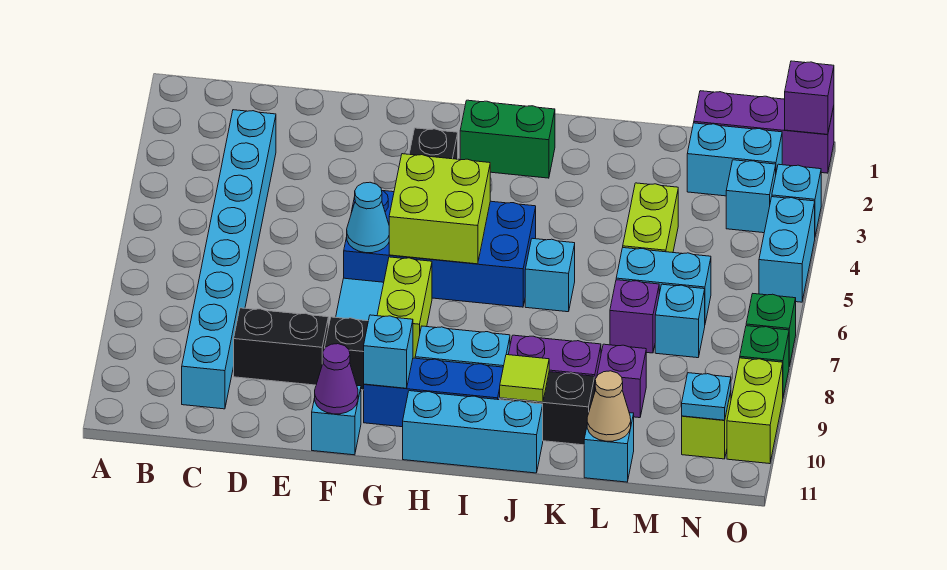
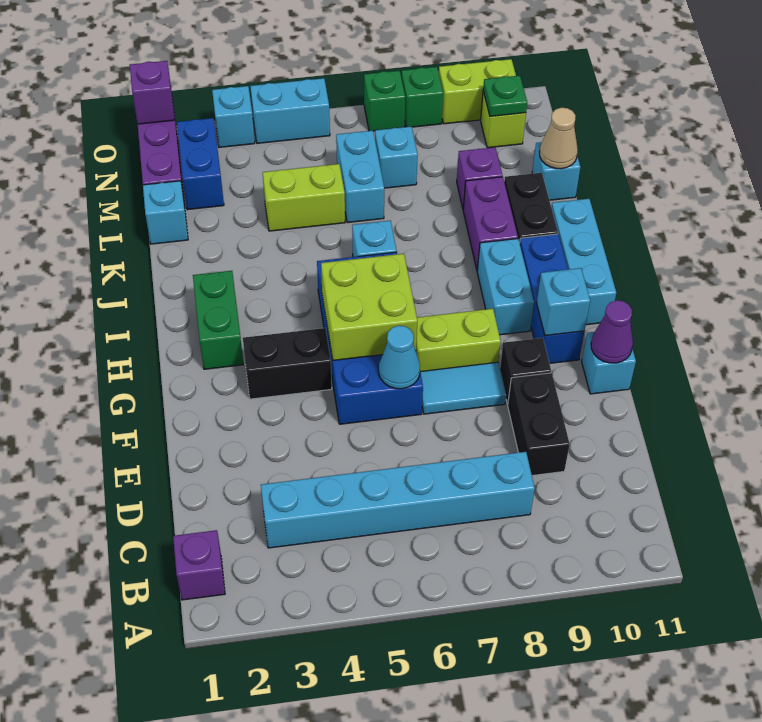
cyan brick C3:C10 level 1 -> cyan brick C3:C8 level 1
lime tile J10 level 2 -> none
purple brick L7 level 1 -> purple brick B1 level 1
cyan brick M2:N2 level 1 -> blue brick M2:N2 level 1
cyan brick N3 level 1 -> cyan brick L1 level 1
cyan plate N10 level 2 -> green plate N10 level 2

